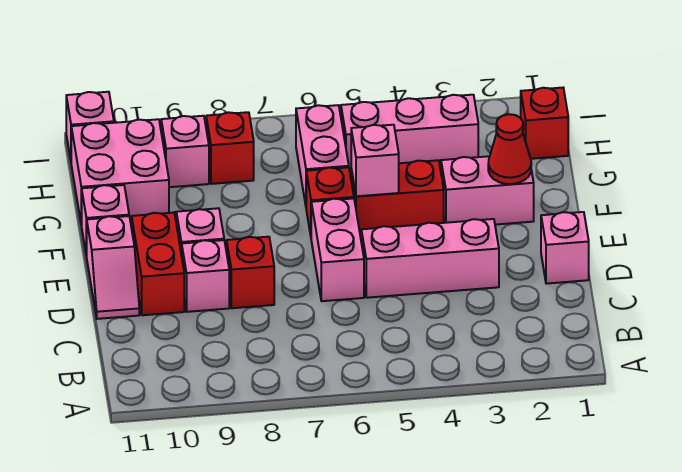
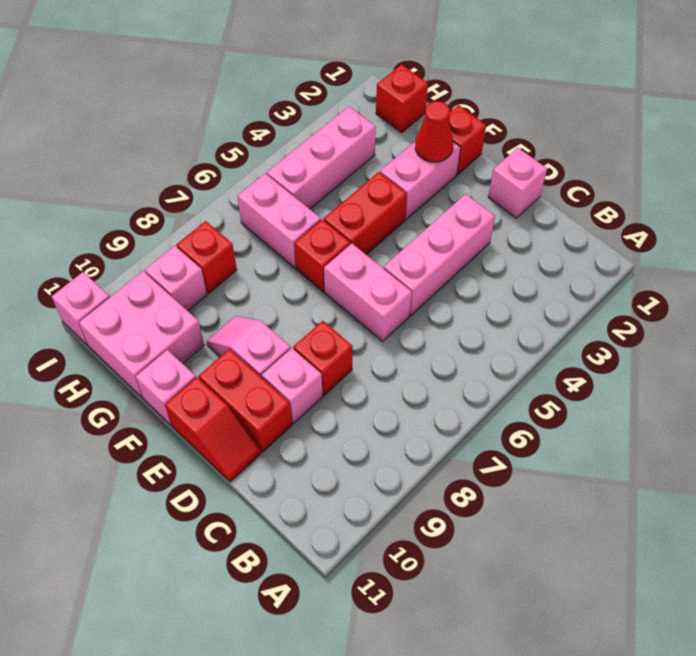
pink slope D11:E11 level 1 top E -> red slope D11:E11 level 1 top E
none -> red brick F1 level 1
pink brick F5 level 2 -> none

